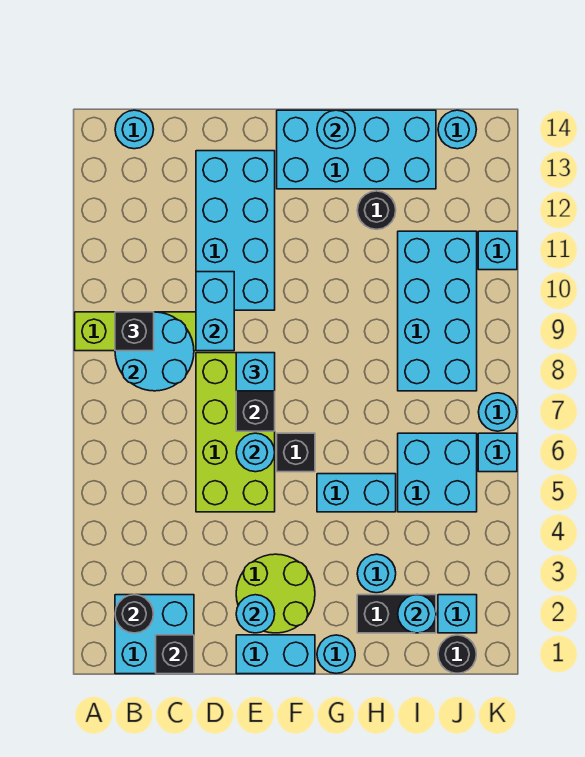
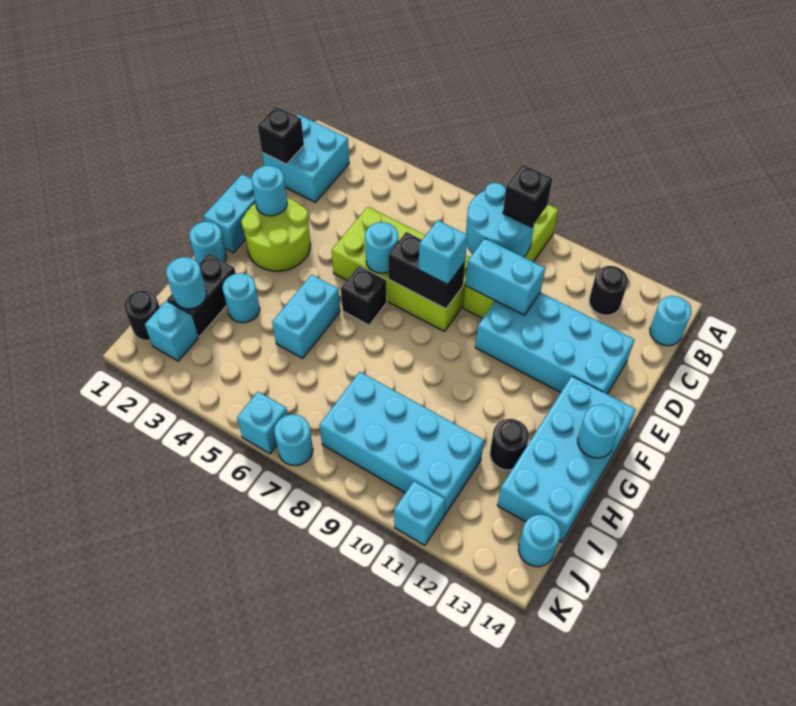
black round brick B2 level 2 -> black round brick B12 level 1
cyan brick I5:J6 level 1 -> none

